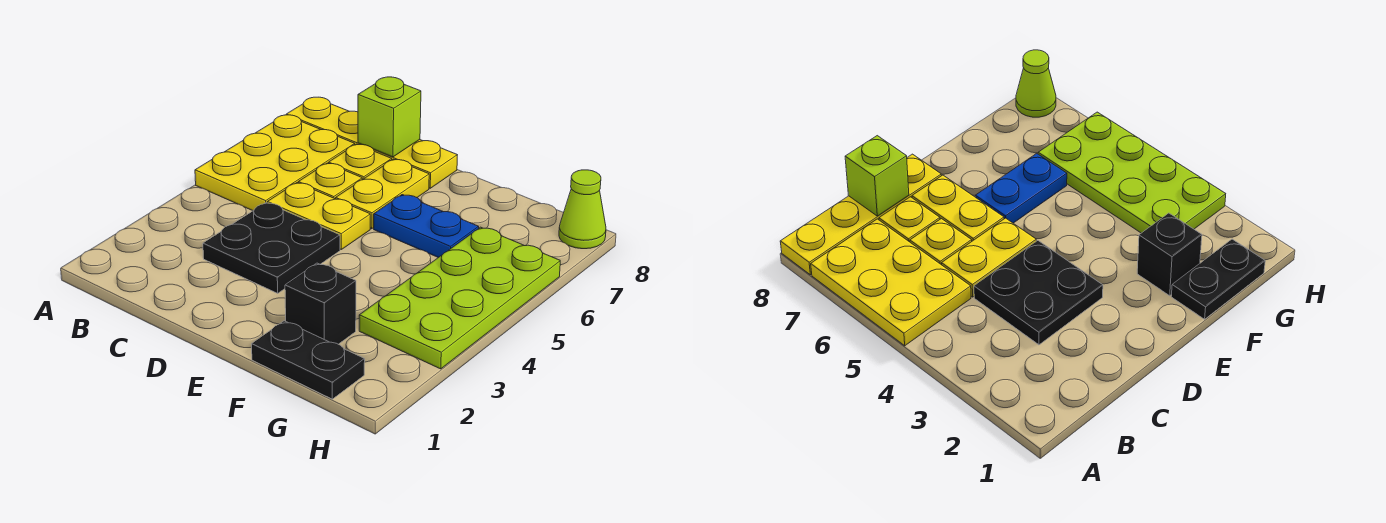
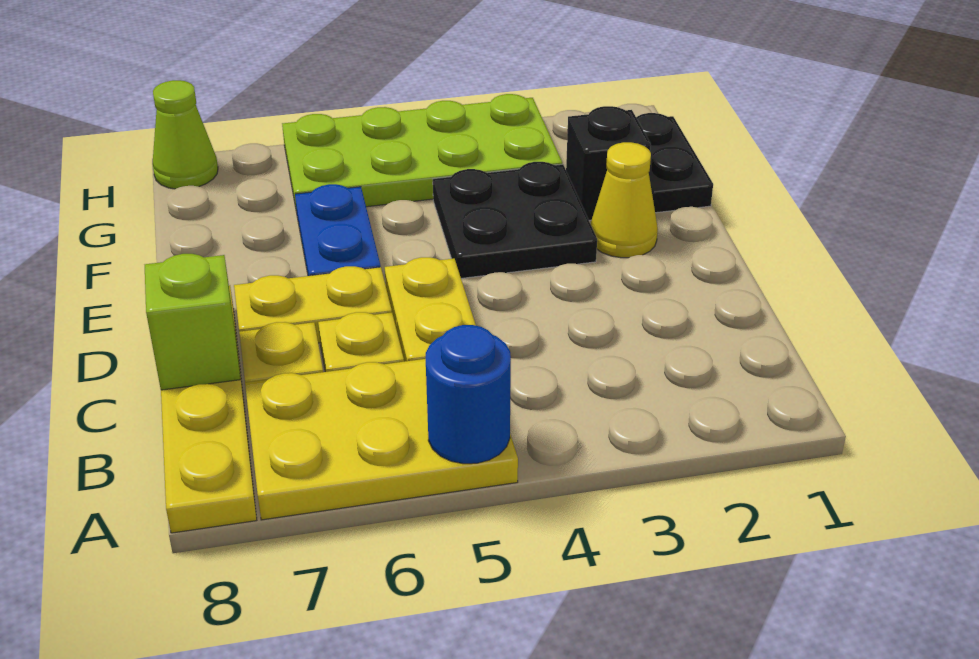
none -> blue round brick A5 level 2
black plate C3:D4 level 1 -> black plate E3:F4 level 1
none -> yellow cone E2 level 1

